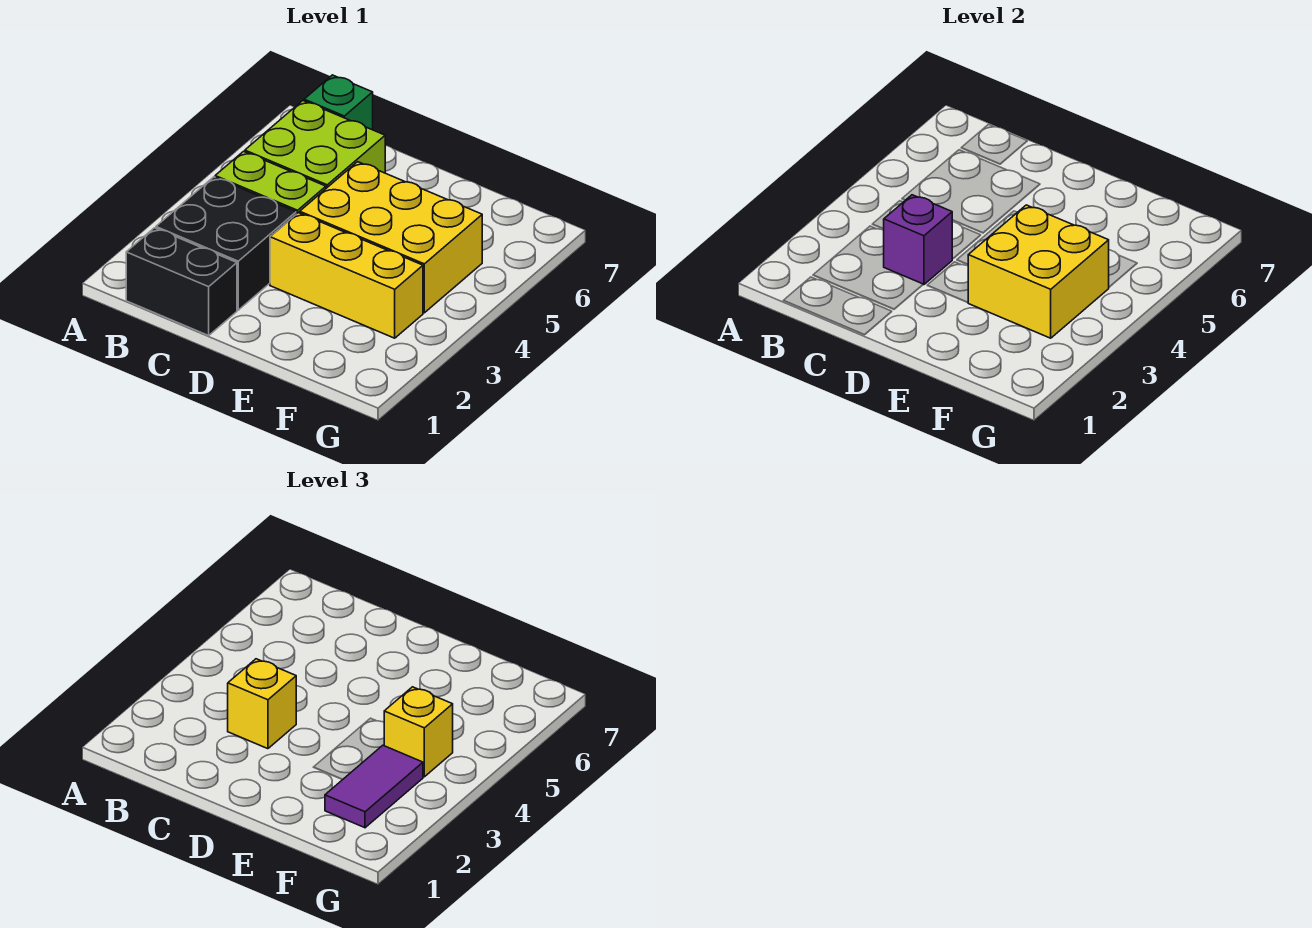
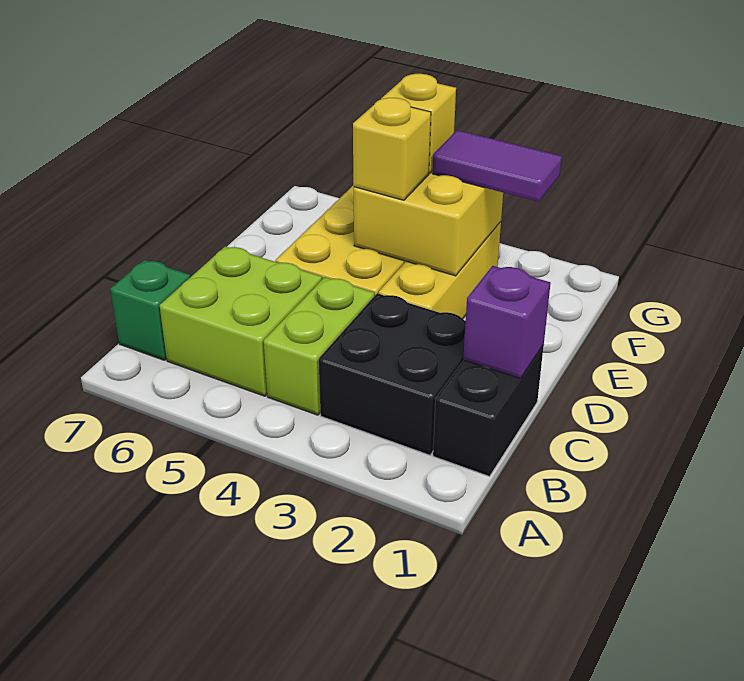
purple brick C3 level 2 -> purple brick C1 level 2
yellow brick C3 level 3 -> yellow brick E4 level 3

